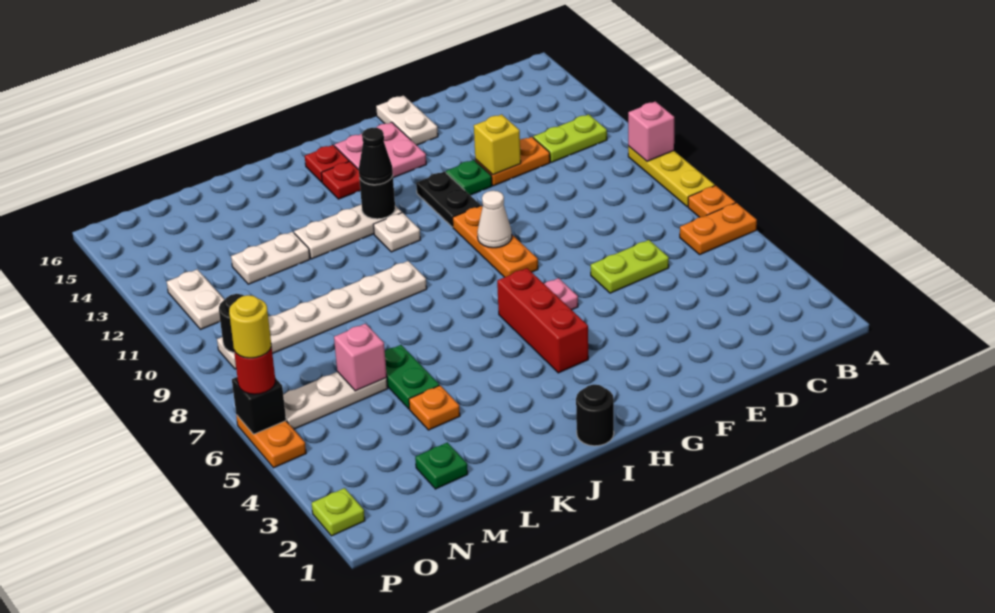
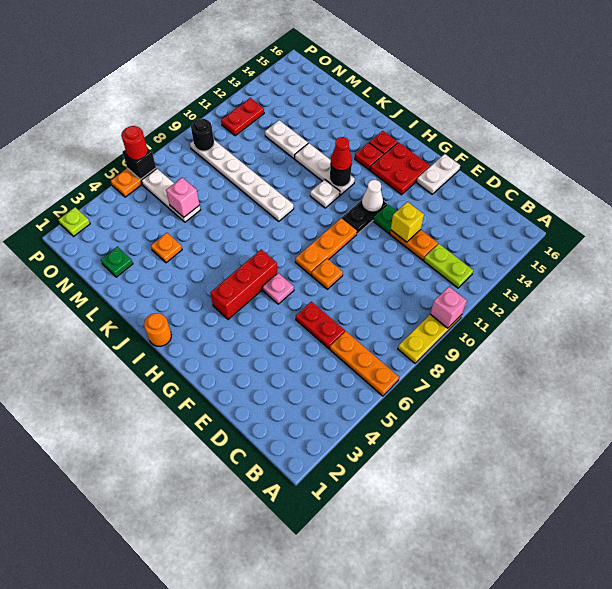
orange plate A6:B6 level 1 -> orange plate A6:C6 level 1
orange plate A7 level 1 -> orange plate F8 level 1
lime plate D6:E6 level 1 -> red plate D6:E6 level 1
white cone G9 level 2 -> white cone G12 level 2
pink plate G14:H15 level 1 -> red plate G14:H15 level 1
black round brick I1 level 1 -> orange round brick I1 level 1
black cone I12 level 3 -> red cone I12 level 3
green plate L5:L6 level 1 -> none
white plate O11:O12 level 1 -> red plate O11:O12 level 1
yellow round brick P6 level 4 -> none

